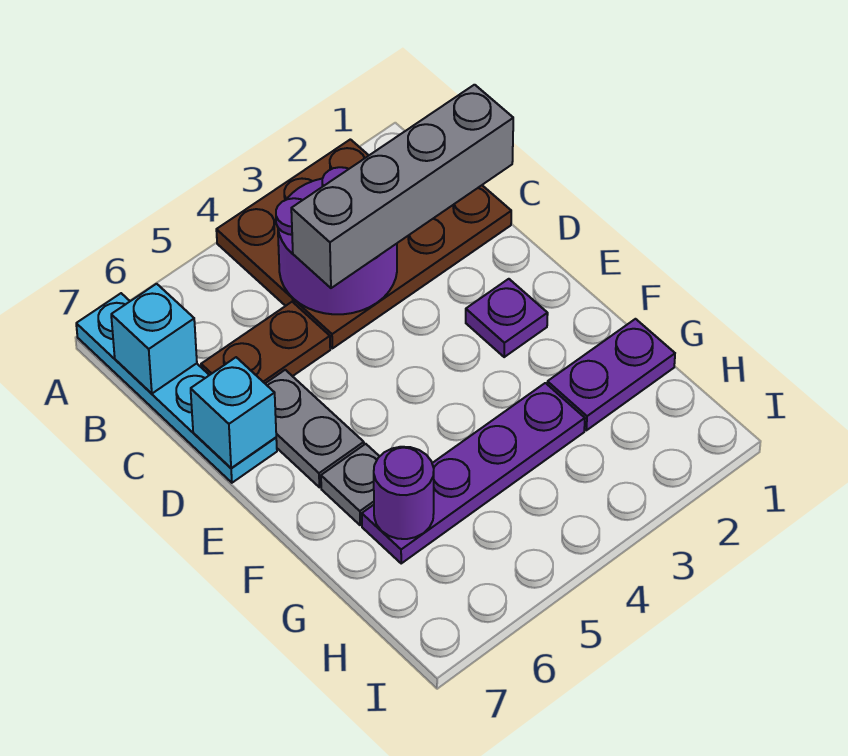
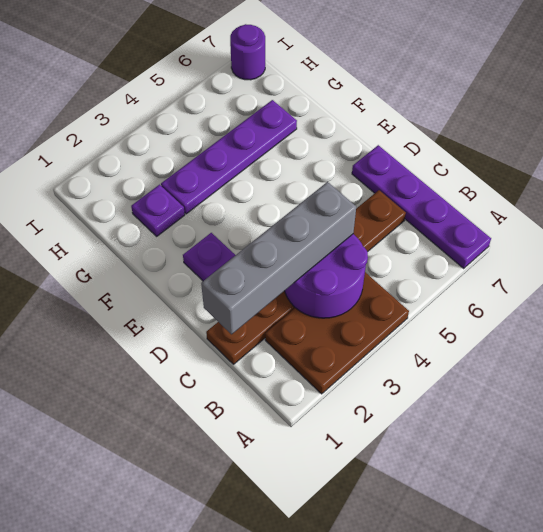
cyan plate A7:D7 level 1 -> purple plate A7:D7 level 1
cyan brick B7 level 2 -> none
grey plate D6:E6 level 1 -> none
cyan brick D7 level 2 -> none
grey plate F6 level 1 -> none
purple plate G1:G2 level 1 -> purple plate G2 level 1
purple round brick G6 level 2 -> purple round brick I7 level 1

